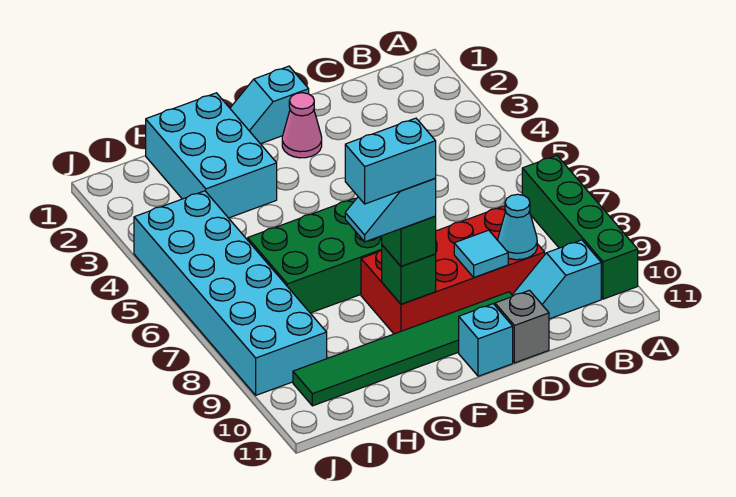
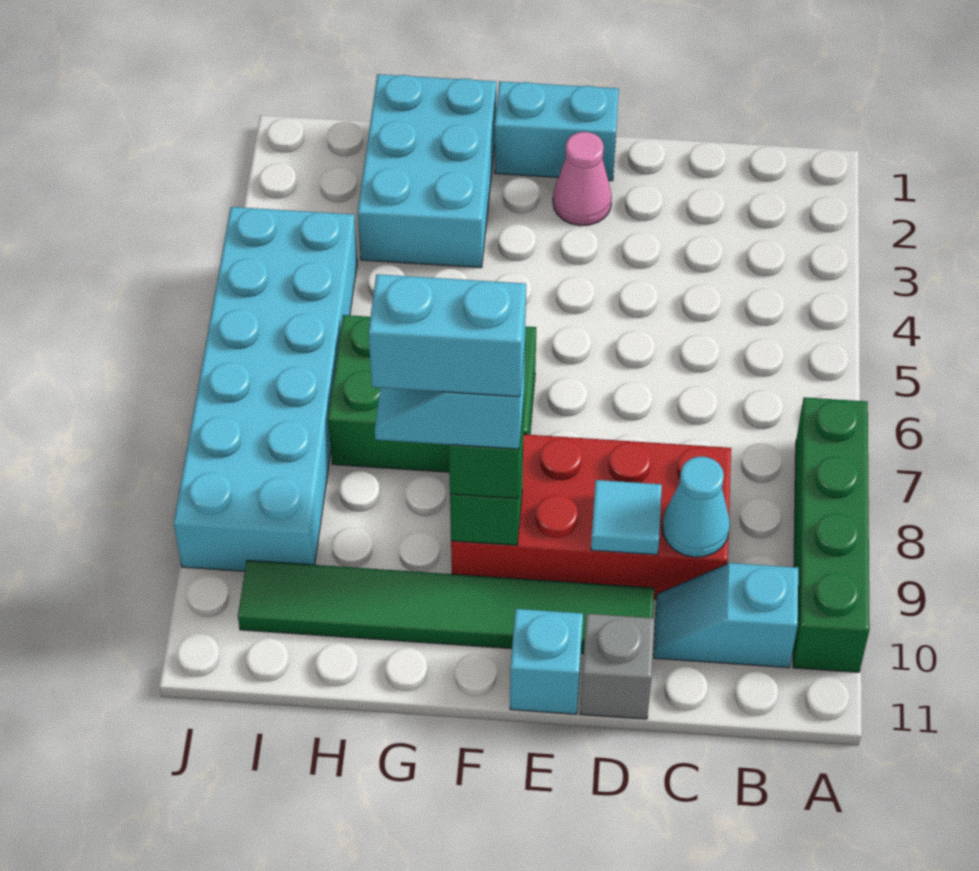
cyan slope E1:F1 level 1 top E -> cyan brick E1:F1 level 1

